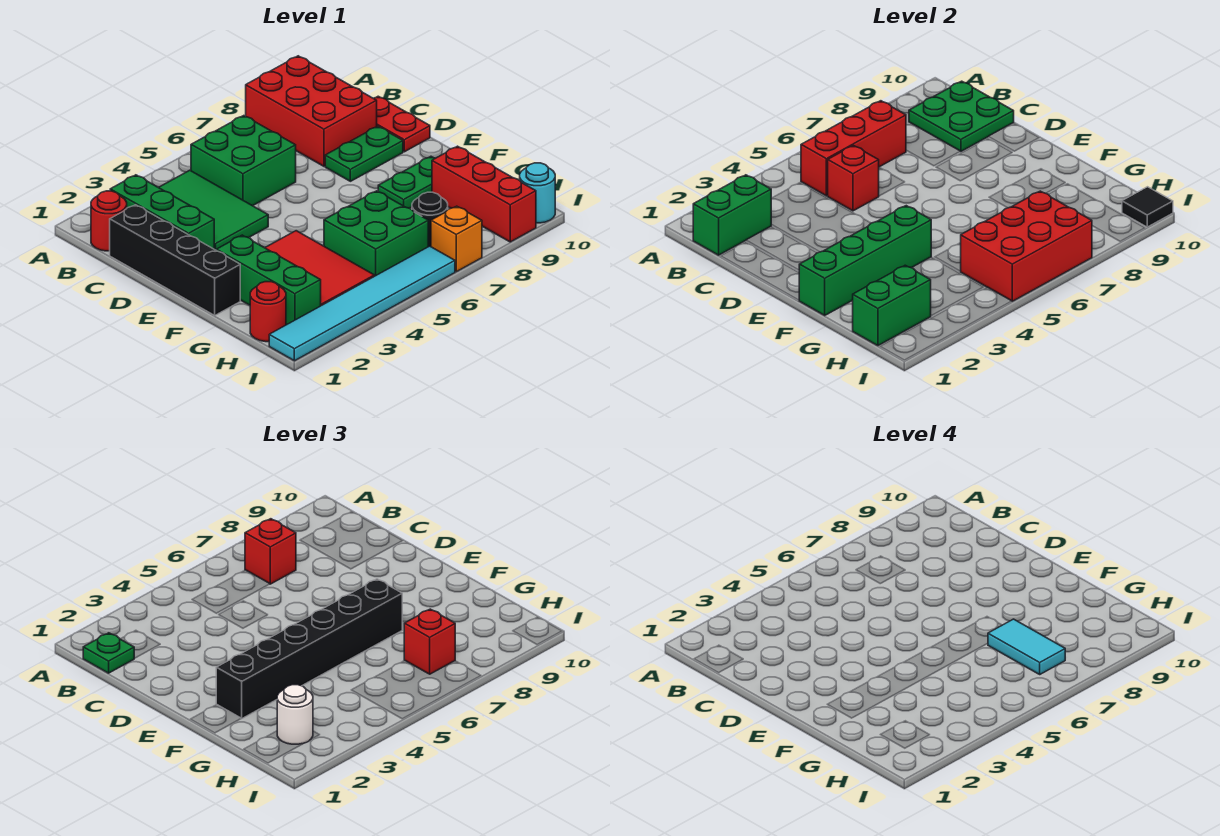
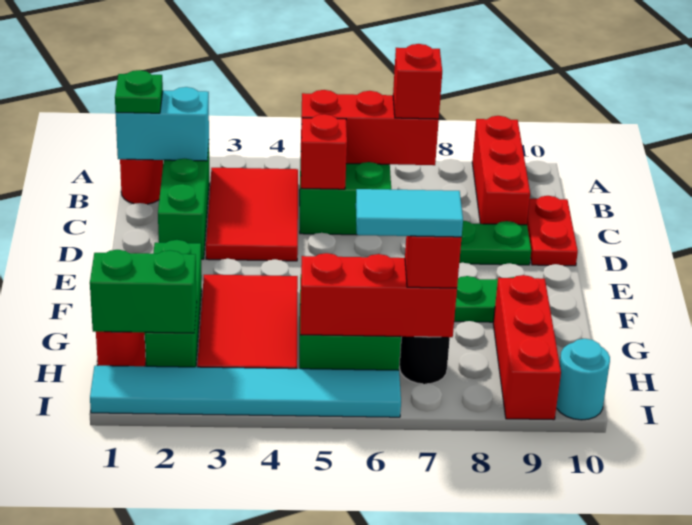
red brick A8:C9 level 1 -> red brick A9:C9 level 1
green brick B1:B2 level 2 -> cyan brick B1:B2 level 2
green tile B3:D4 level 1 -> red tile B3:D4 level 1
green plate B9:C10 level 2 -> none
black brick C1:F1 level 1 -> none
green brick F1:F4 level 2 -> none
black brick F2:F7 level 3 -> none
cyan tile G7:H7 level 4 -> cyan tile H6:H7 level 4
white round brick H2 level 3 -> none
red brick H5:I7 level 2 -> red brick H5:H7 level 2
orange brick I7 level 1 -> none
black tile I10 level 2 -> none

